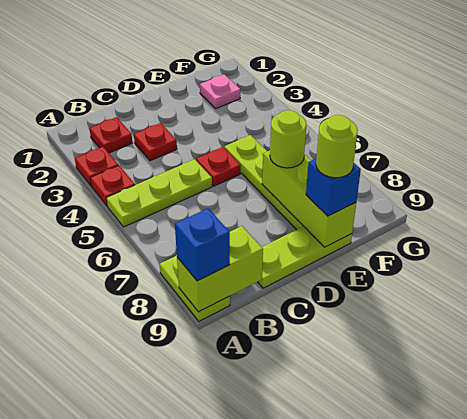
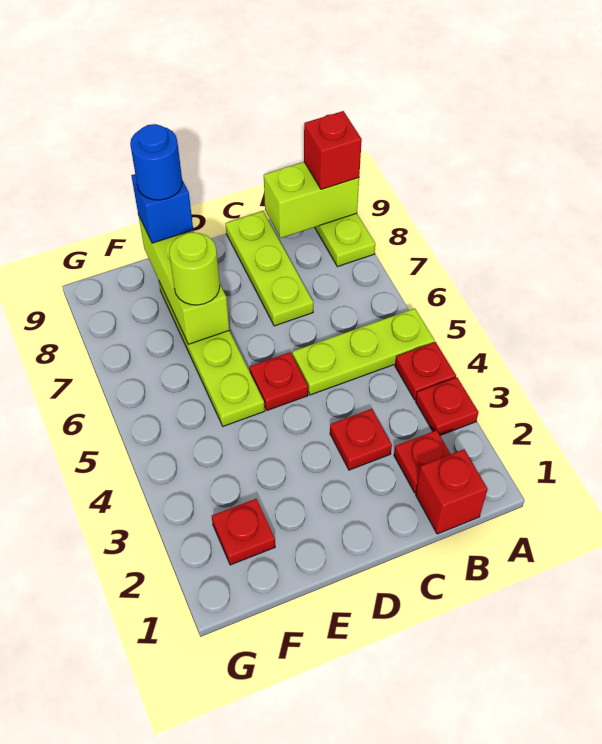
blue brick A9 level 3 -> red brick A9 level 3
none -> red brick B1 level 1
lime plate C9:E9 level 1 -> lime plate C7:C9 level 1
lime round brick E9 level 4 -> blue round brick E9 level 4
pink plate F2 level 1 -> red plate F2 level 1

